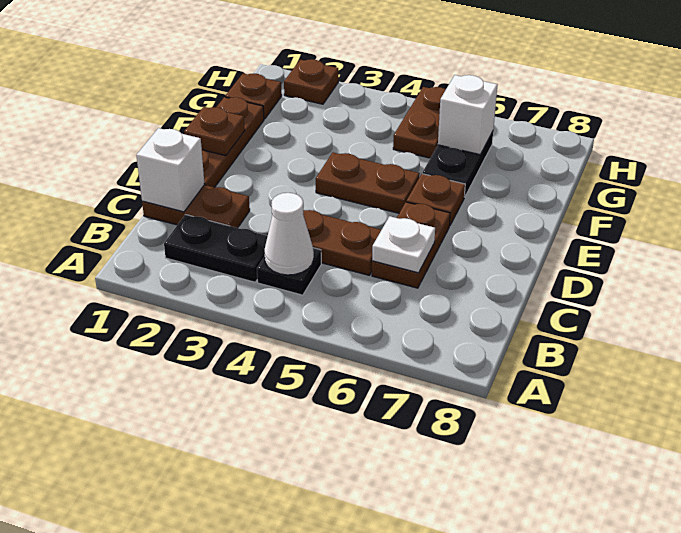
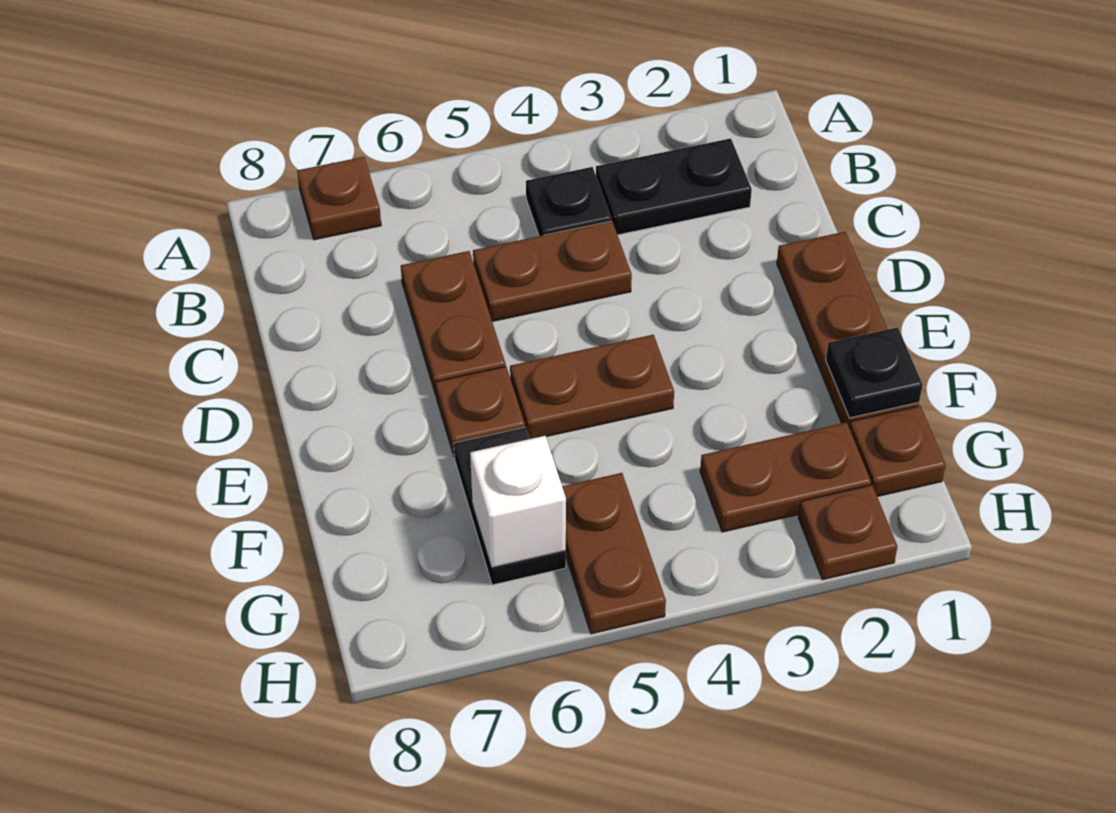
white cone B4 level 2 -> none
brown plate C1:C2 level 1 -> brown plate G2:G3 level 1
white brick C1 level 2 -> none
white plate C6 level 2 -> none
brown plate E1 level 2 -> brown plate A7 level 1
none -> black plate F1 level 2

